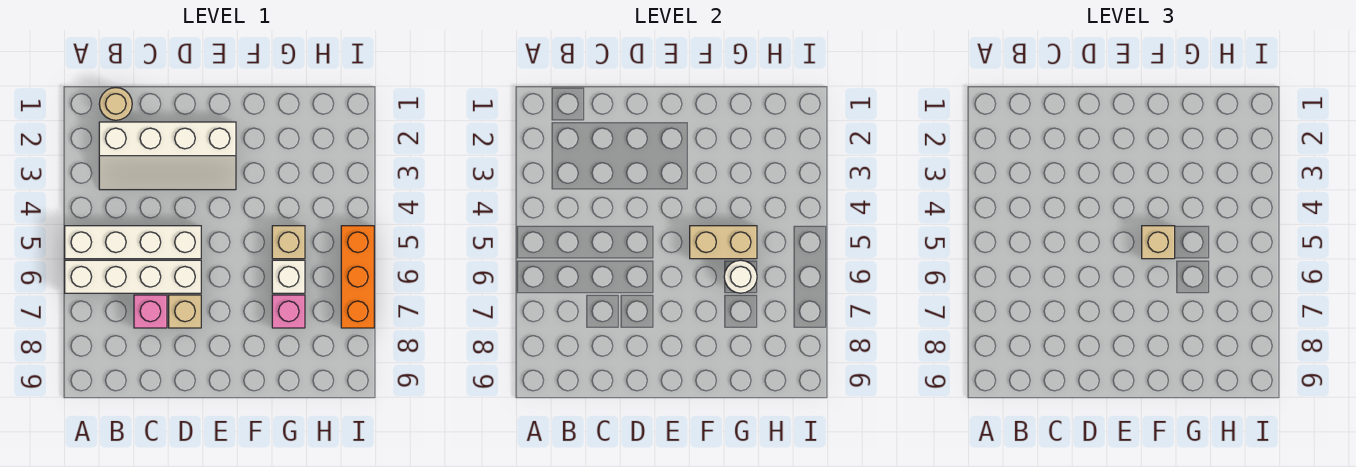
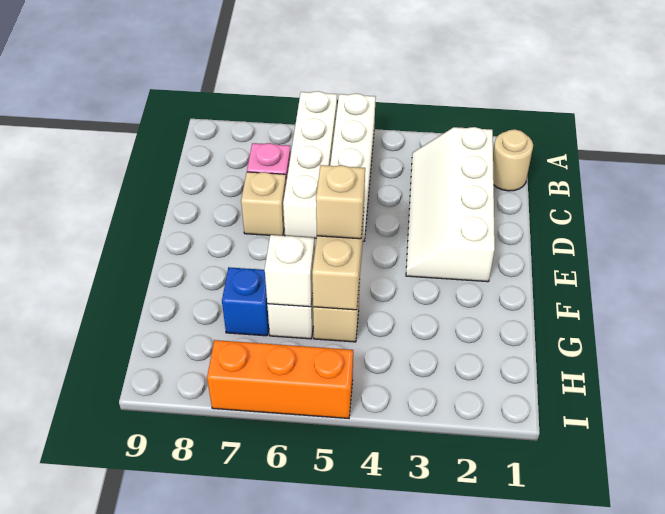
white round brick G6 level 2 -> white brick G6 level 2
pink brick G7 level 1 -> blue brick G7 level 1

